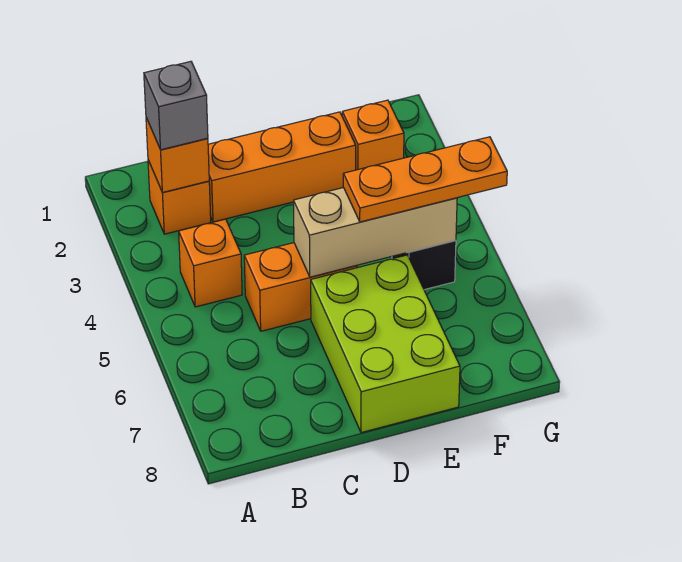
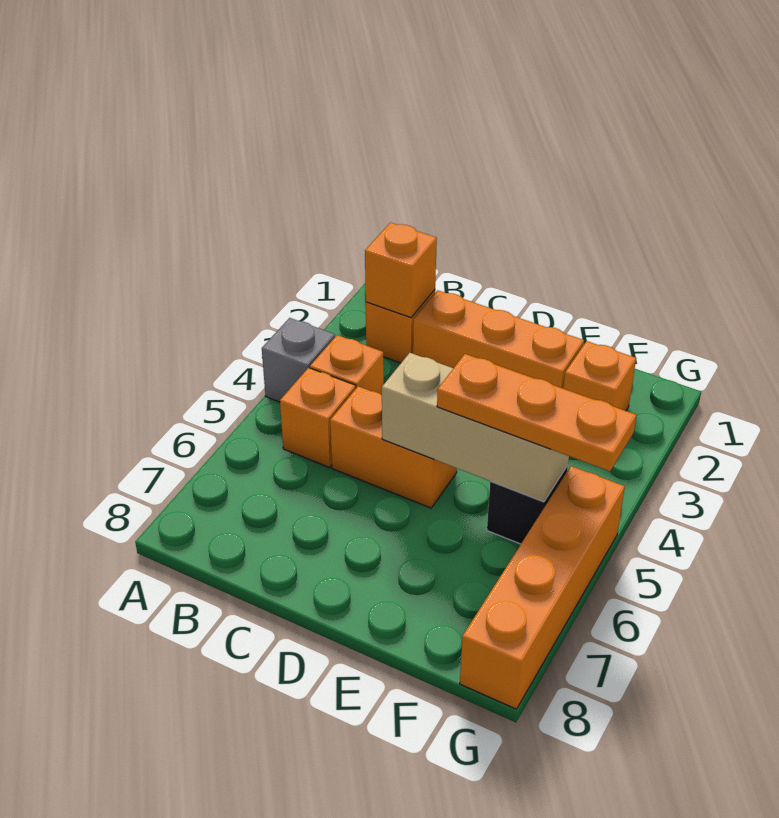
grey brick B2 level 3 -> grey brick A4 level 1
none -> orange brick B5 level 1
lime brick D6:E8 level 1 -> none
none -> orange brick G5:G8 level 1

